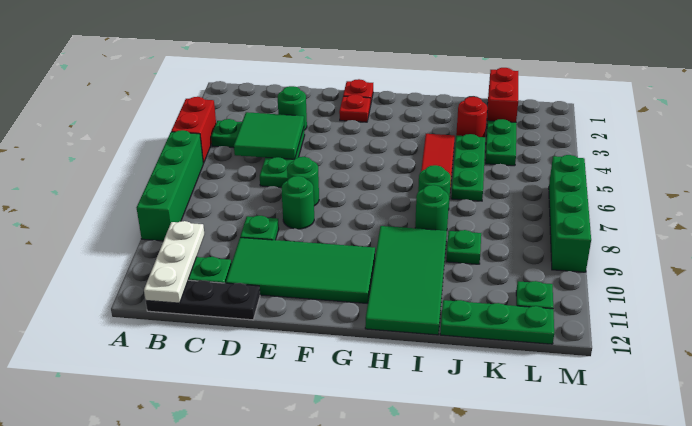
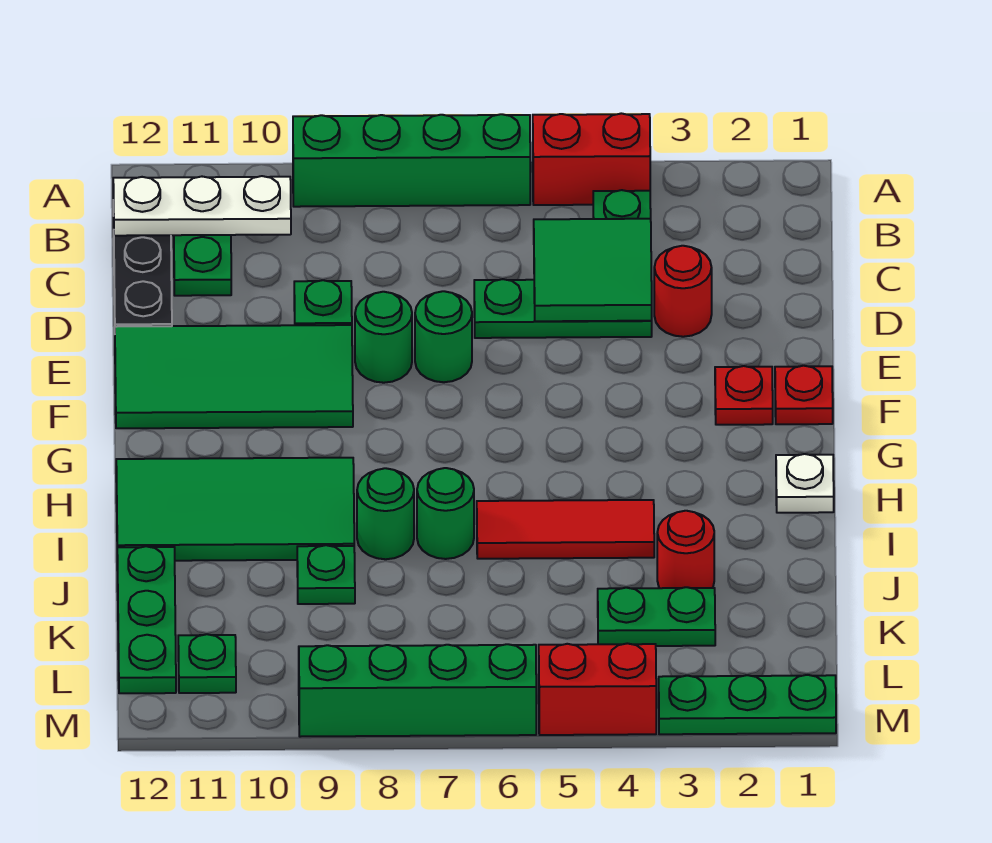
green round brick D3 level 1 -> red round brick D3 level 1
green tile D10:G11 level 1 -> green tile E9:F12 level 1
none -> white plate H1 level 1
green plate J4:J6 level 1 -> green plate M1:M3 level 1
red brick K1:K2 level 1 -> red brick M4:M5 level 1

